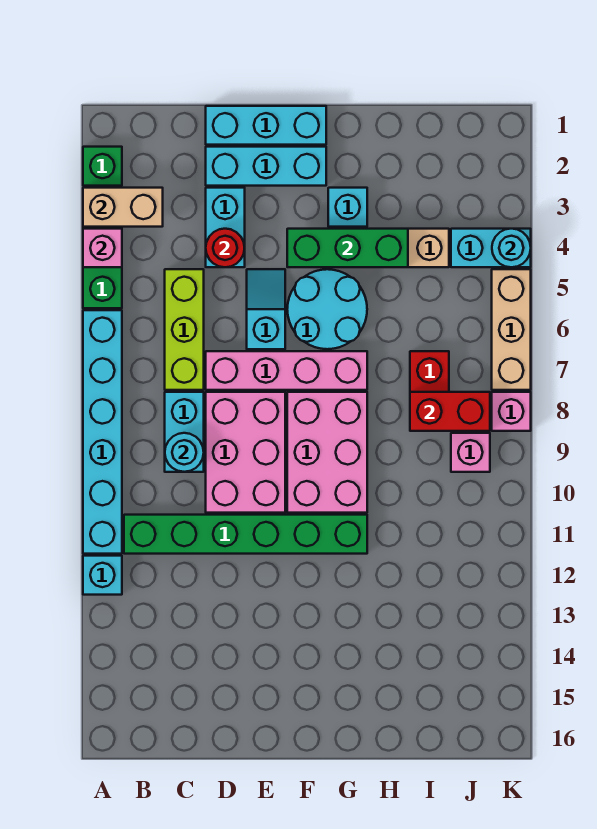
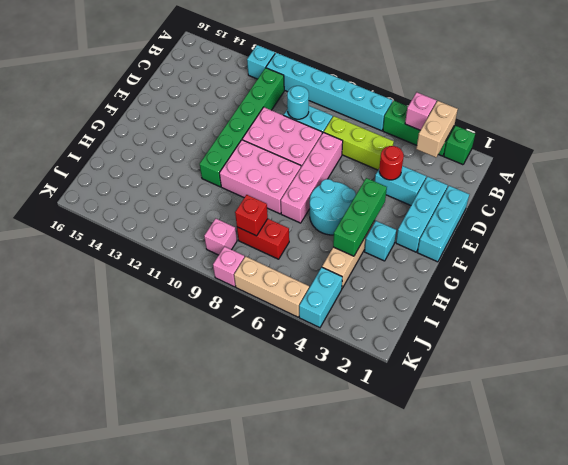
cyan slope E5:E6 level 1 top 6 -> none
red brick I8:J8 level 2 -> red brick I8 level 2
cyan round brick K4 level 2 -> none

